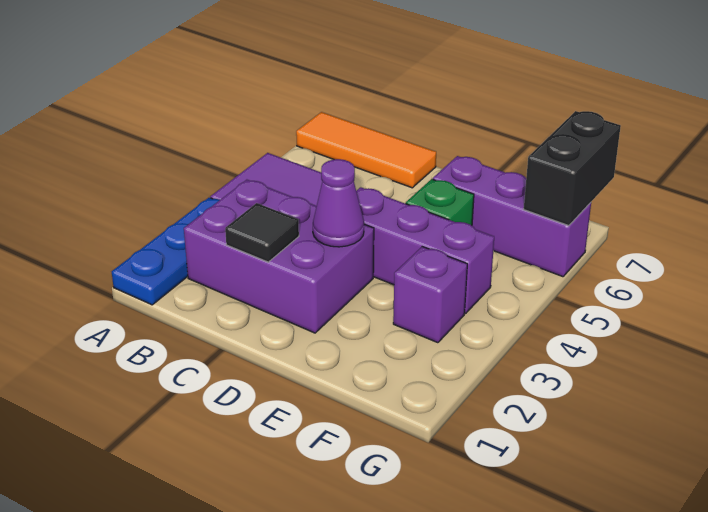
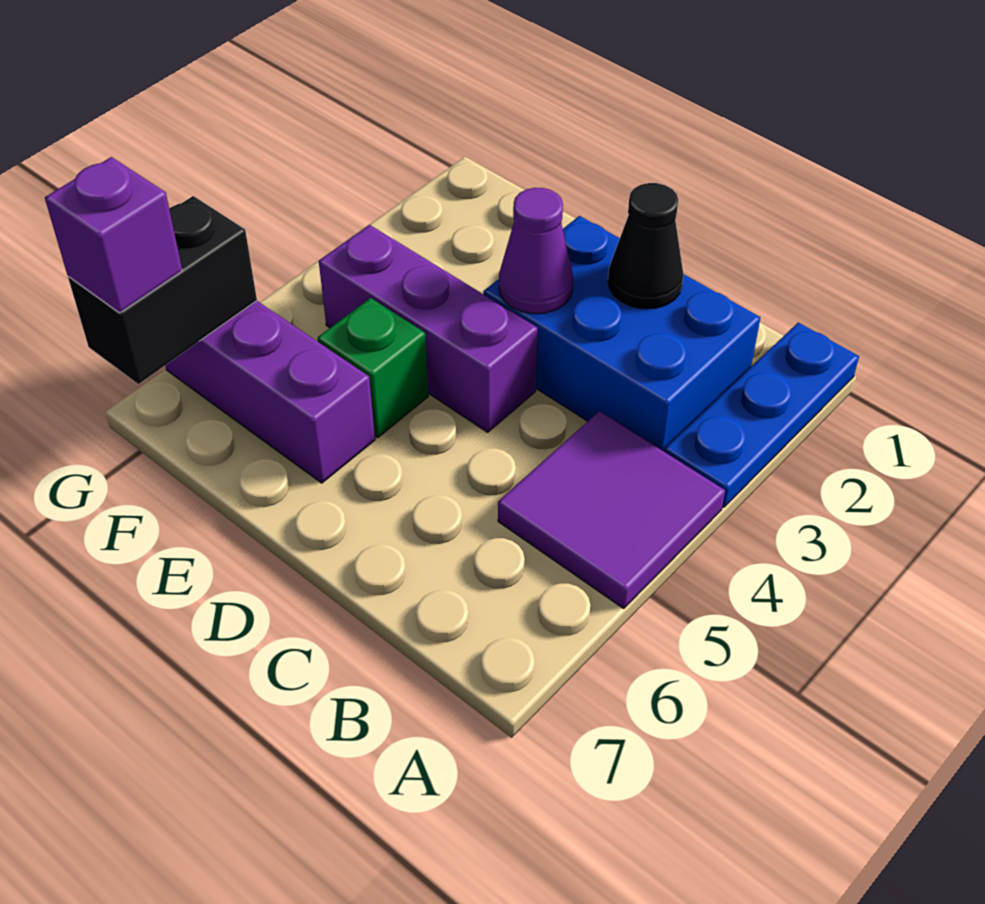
orange tile A7:C7 level 1 -> none
purple brick B2:D3 level 1 -> blue brick B2:D3 level 1
black tile C2 level 2 -> black cone C2 level 2
purple brick F3 level 1 -> purple brick G7 level 3

